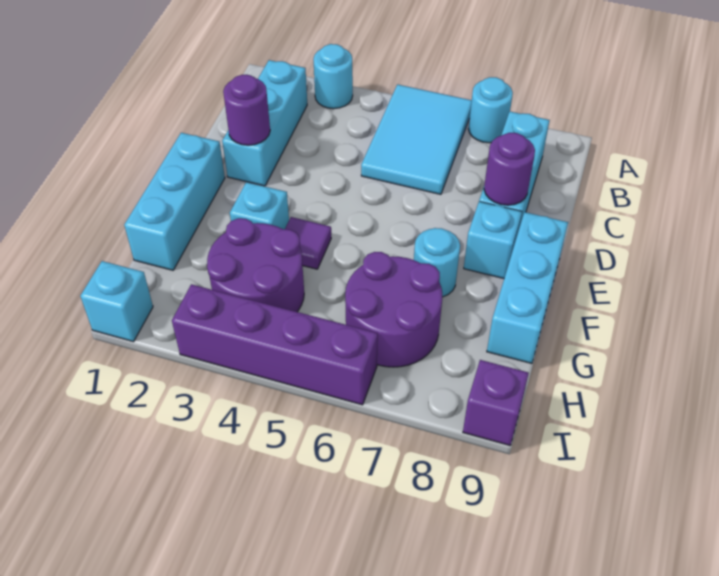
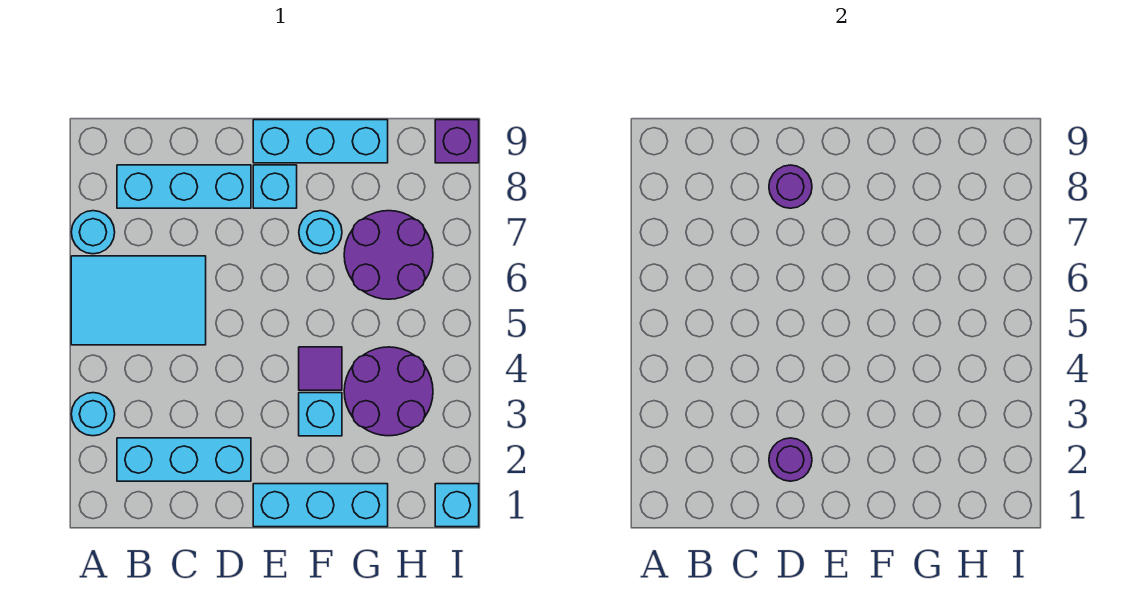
purple brick I3:I6 level 1 -> none

